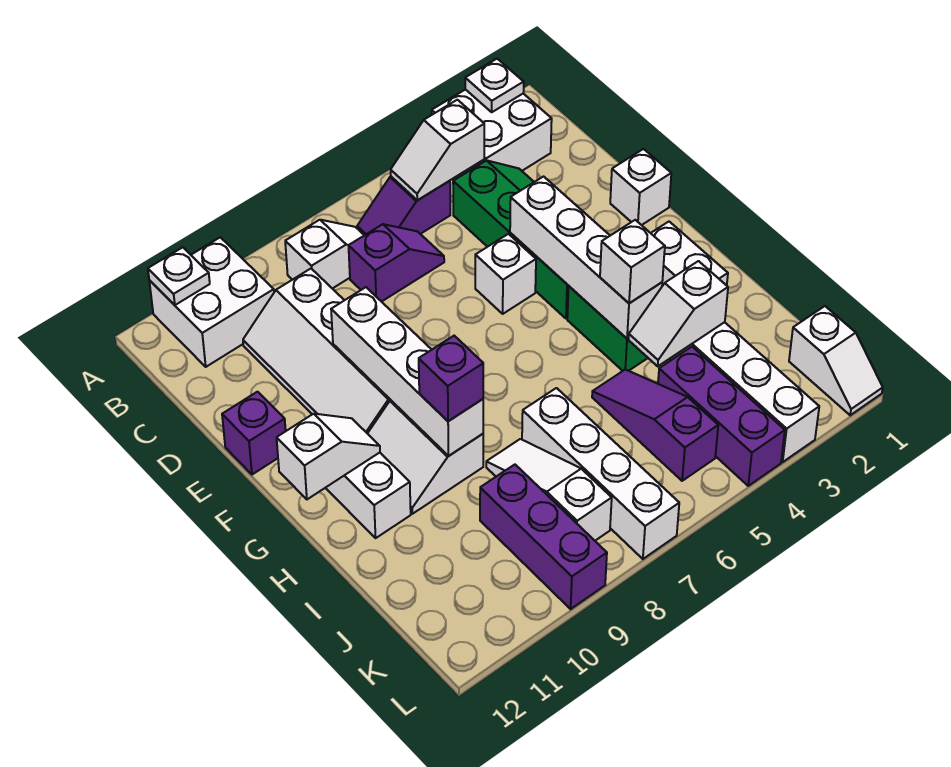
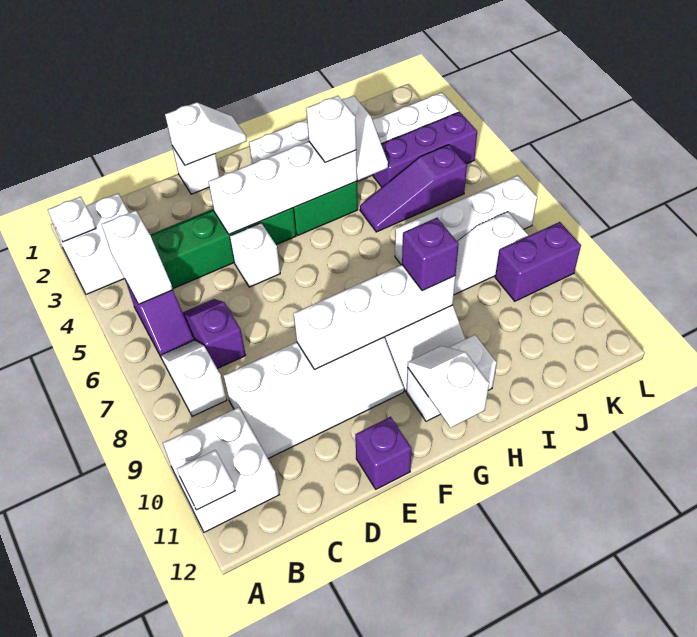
purple brick J9:L9 level 1 -> purple brick K9:L9 level 1
white slope K1:L1 level 1 top K -> white slope E1:F1 level 2 top E

